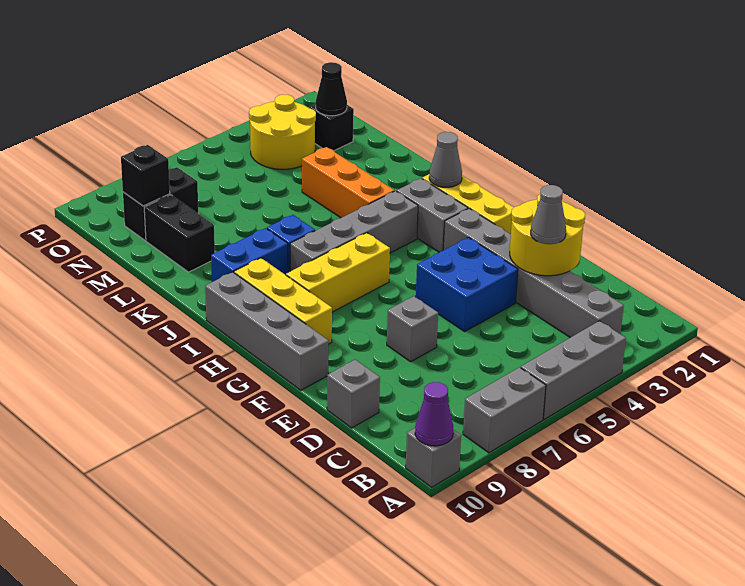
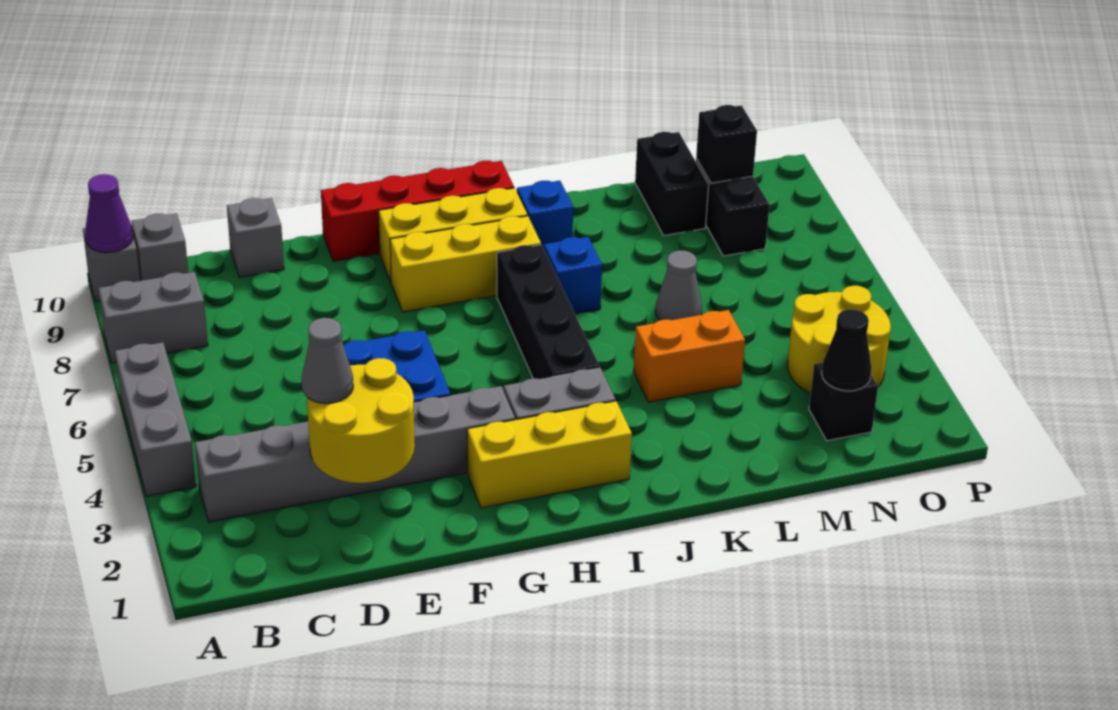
grey brick A7:A8 level 1 -> grey brick A8:B8 level 1
grey brick E7 level 1 -> grey brick B10 level 1
grey brick F10:I10 level 1 -> red brick F10:I10 level 1
yellow brick H6:H8 level 1 -> yellow brick G8:I8 level 1
grey cone I2 level 2 -> grey cone L6 level 1
grey brick I4:I7 level 1 -> black brick I4:I7 level 1
orange brick J4:L4 level 1 -> orange brick K4:L4 level 1
blue brick J8:J9 level 1 -> blue brick J9 level 1
black brick L9:M9 level 1 -> black brick M9:M10 level 1

